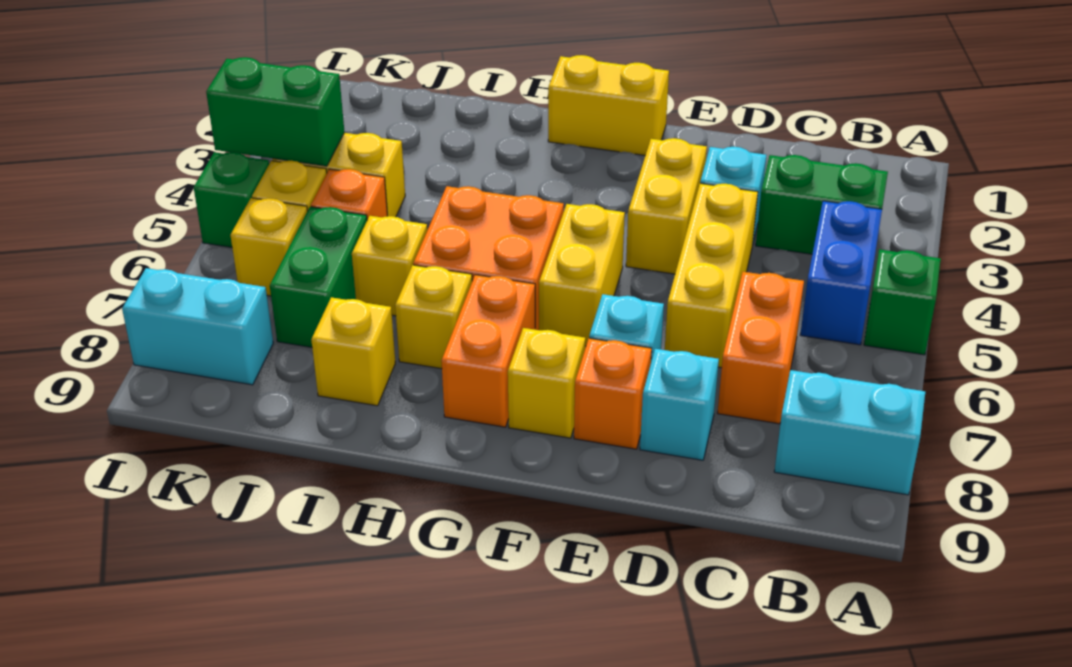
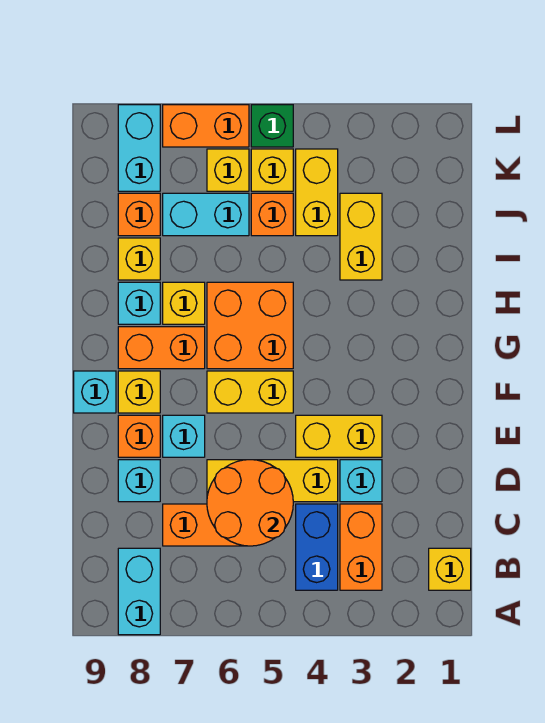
green brick A5 level 1 -> none
green brick B3:C3 level 1 -> orange brick B3:C3 level 1
blue brick B4:B5 level 1 -> blue brick B4:C4 level 1
none -> orange round brick C5:D6 level 2
yellow brick F1:G1 level 1 -> yellow brick I3:J3 level 1
none -> cyan brick F9 level 1
none -> cyan brick H8 level 1
yellow brick I6 level 1 -> yellow brick B1 level 1
green brick J6:J7 level 1 -> cyan brick J6:J7 level 1
none -> orange brick J8 level 1
green brick K4:L4 level 2 -> none
none -> orange brick L6:L7 level 1

